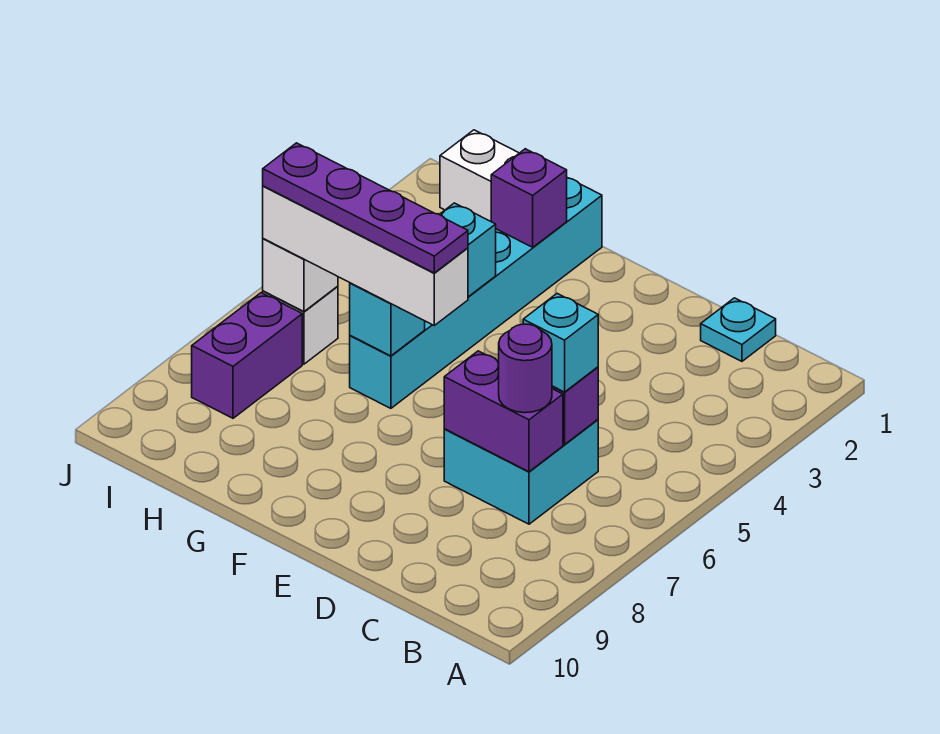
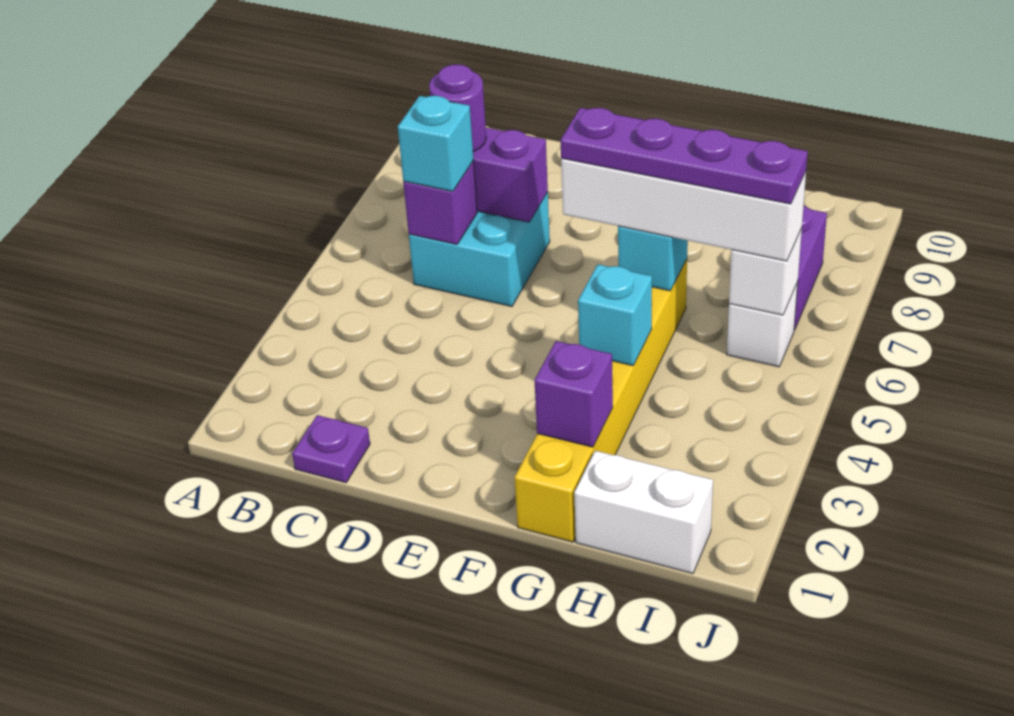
cyan plate C1 level 1 -> purple plate C1 level 1
cyan brick G1:G6 level 1 -> yellow brick G1:G6 level 1

